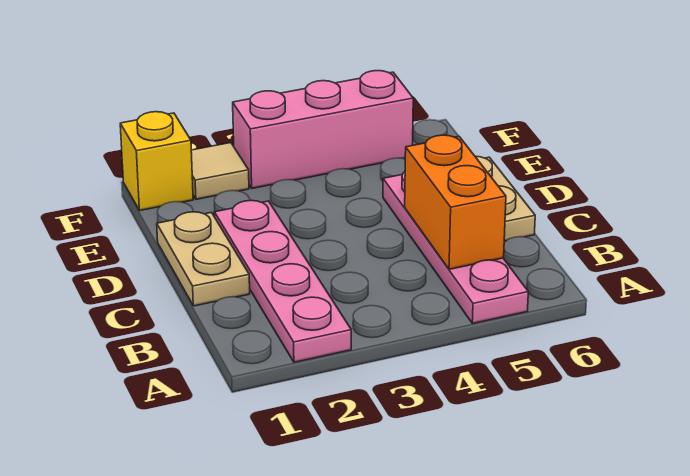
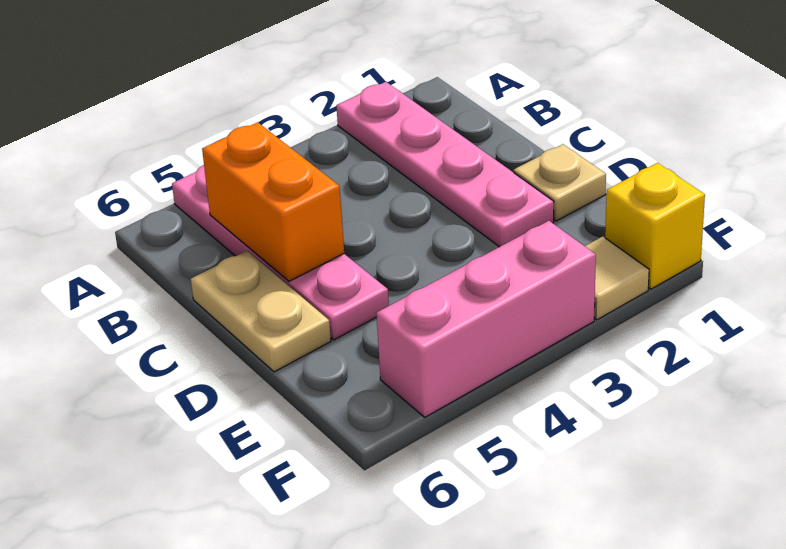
tan plate C1:D1 level 1 -> tan plate D1 level 1

